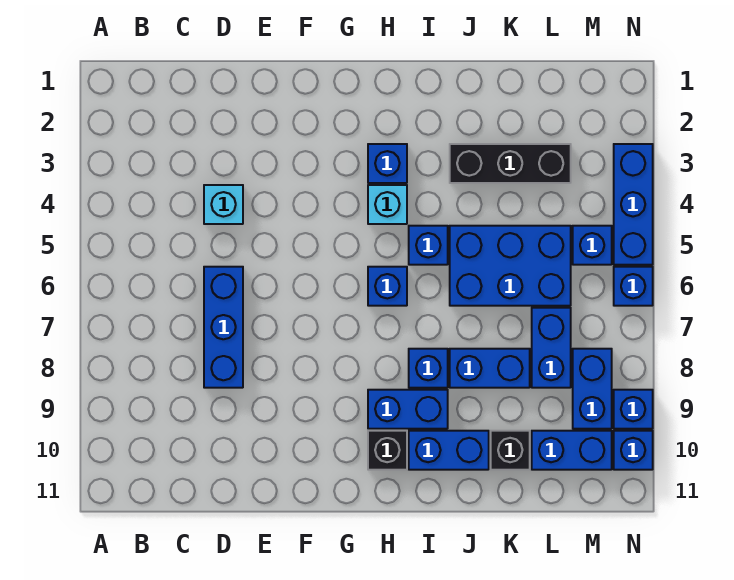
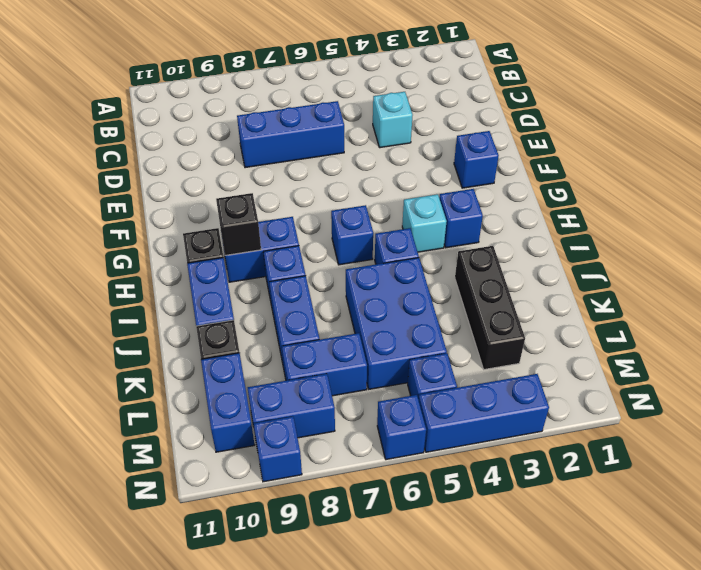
blue brick H9:I9 level 1 -> blue brick H8:H9 level 1
none -> black brick H9 level 2
blue brick N10 level 1 -> blue brick F2 level 1

